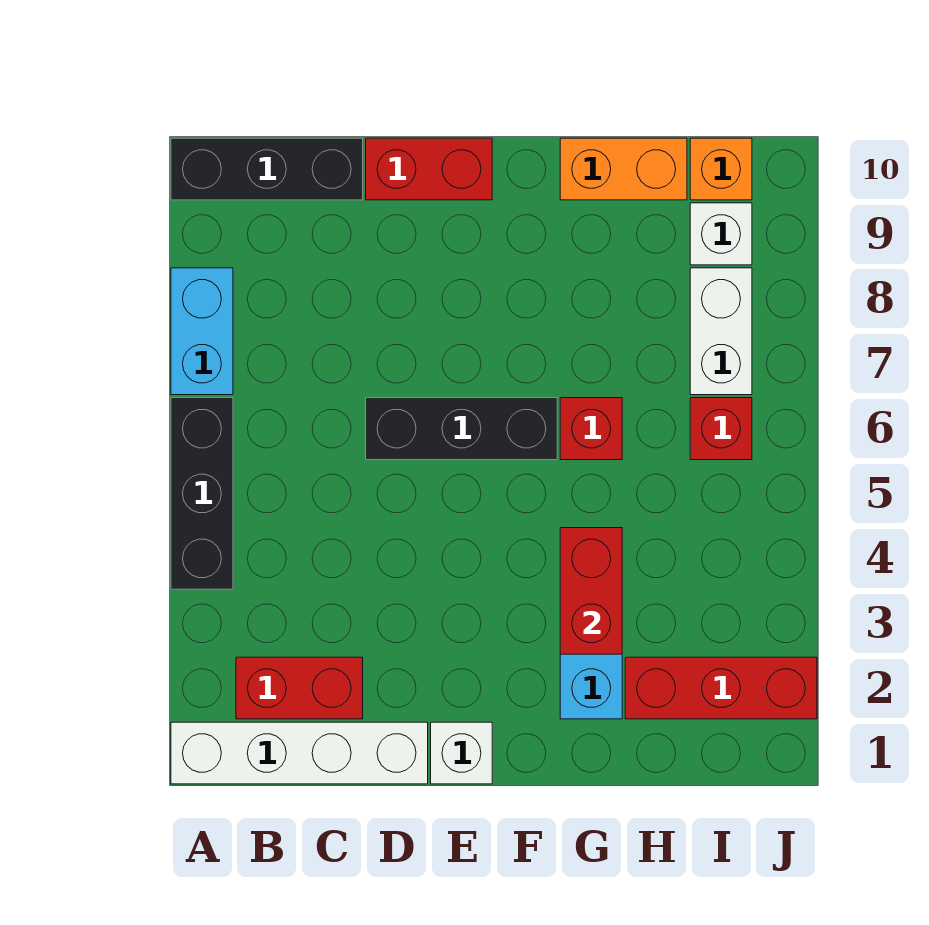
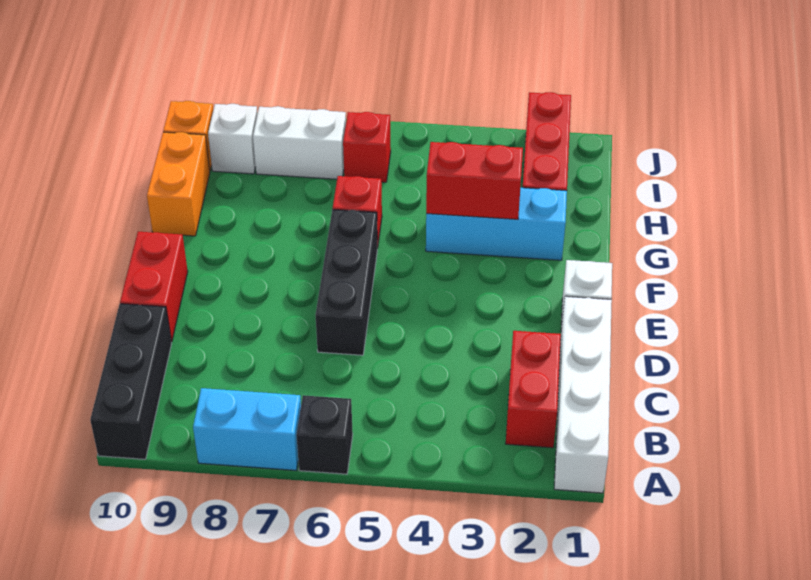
black brick A4:A6 level 1 -> black brick A6 level 1

